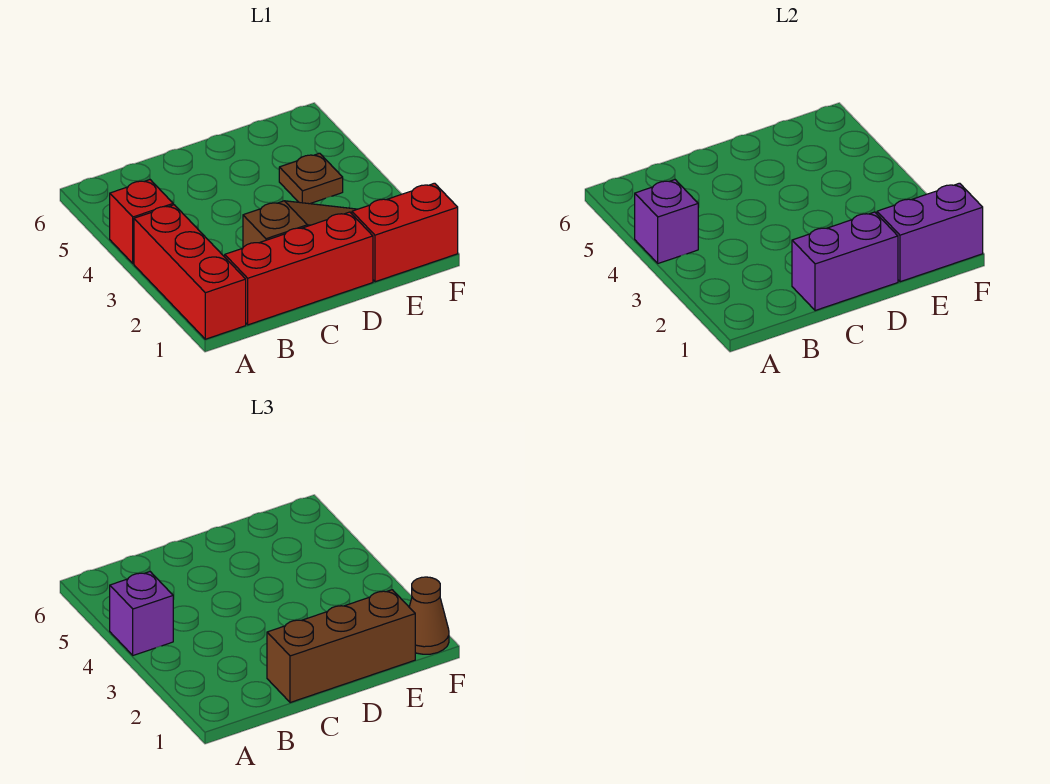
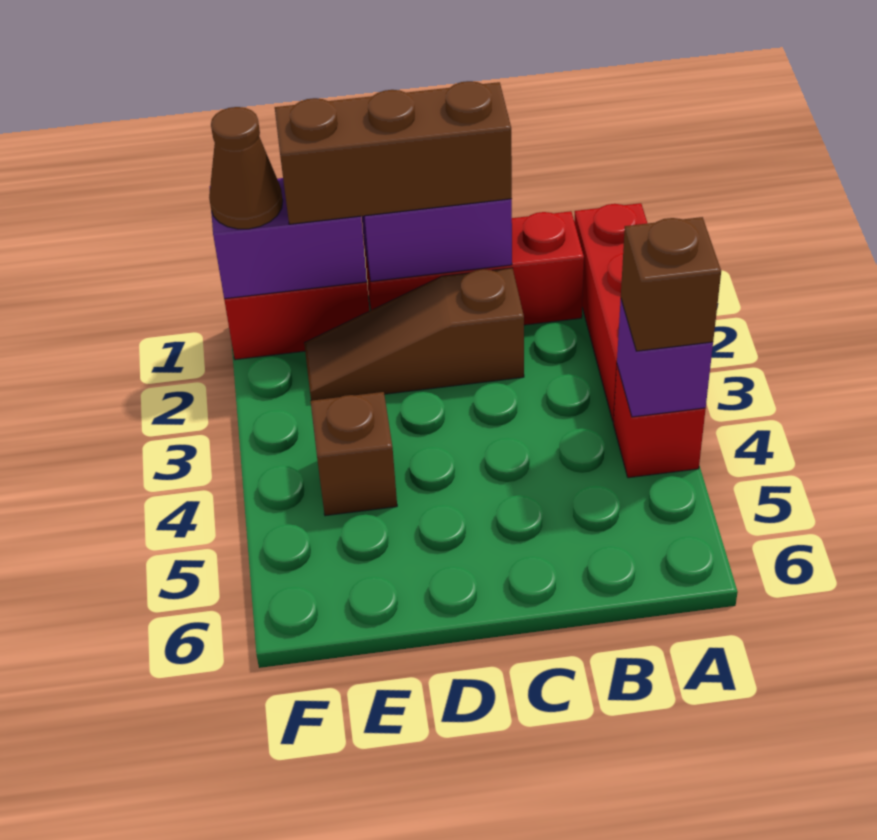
purple brick A4 level 3 -> brown brick A4 level 3
brown plate E4 level 1 -> brown brick E4 level 1

